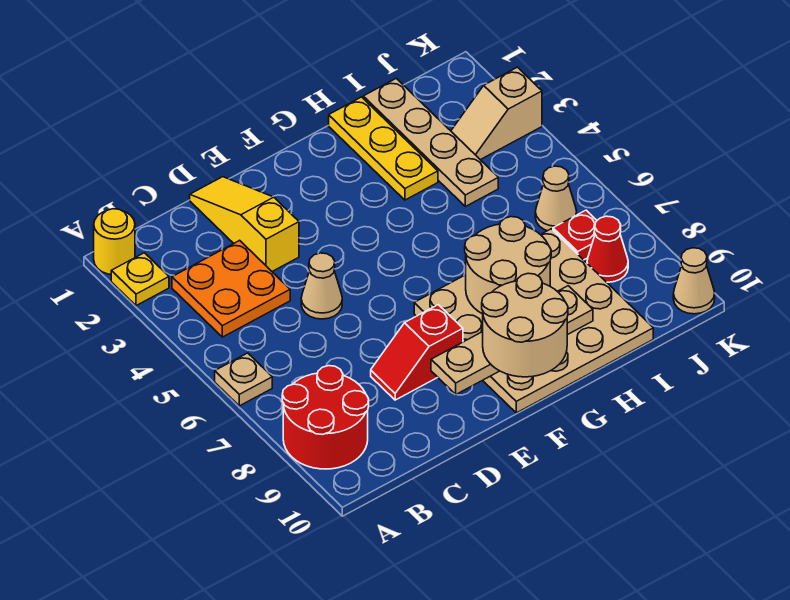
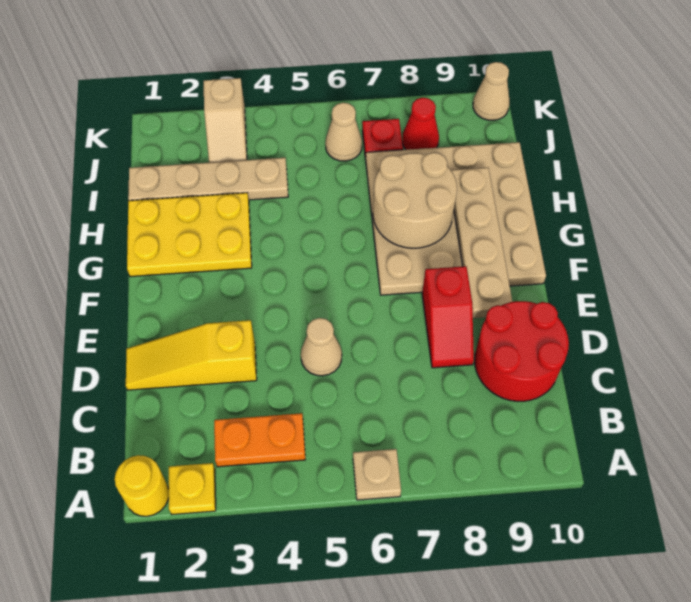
red round brick A8:B9 level 1 -> red round brick C9:D10 level 1
orange plate B3:C4 level 1 -> orange plate B3:B4 level 1
tan round brick F9:G10 level 3 -> none
yellow plate H1:H3 level 1 -> yellow plate G1:H3 level 1

